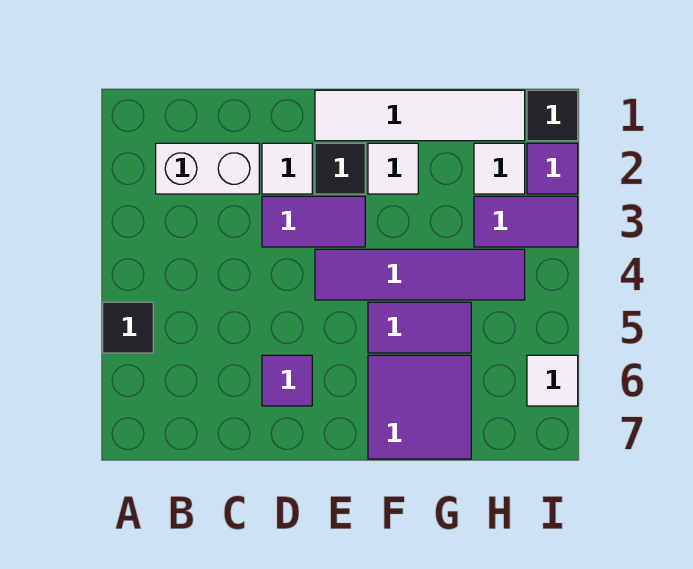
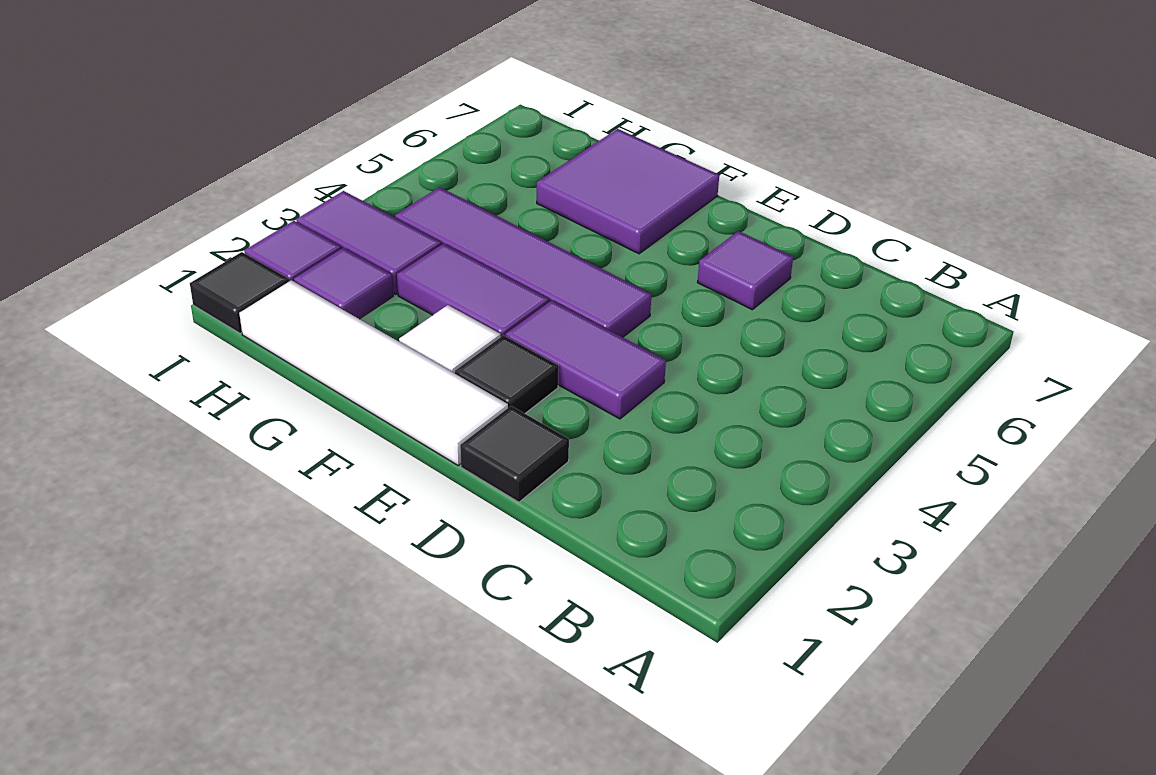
black tile A5 level 1 -> black tile D1 level 1
white brick B2:C2 level 1 -> none
white tile D2 level 1 -> none
purple tile F5:G5 level 1 -> purple tile F3:G3 level 1
white tile H2 level 1 -> purple tile H2 level 1
white tile I6 level 1 -> none

